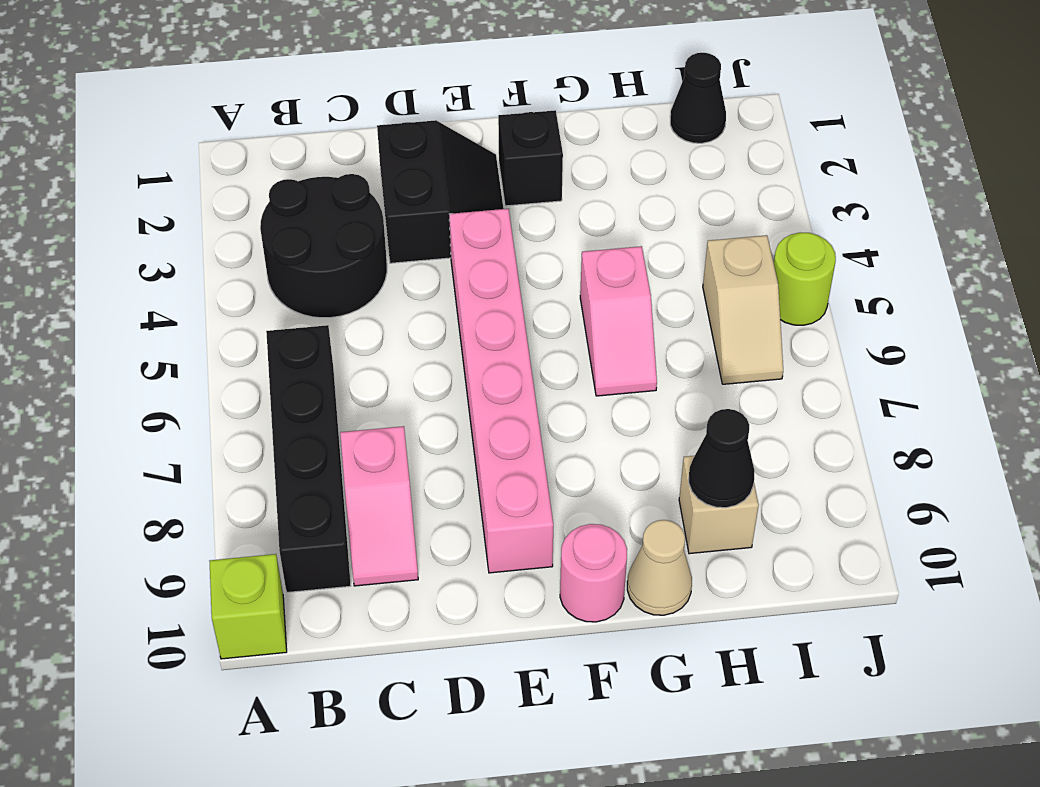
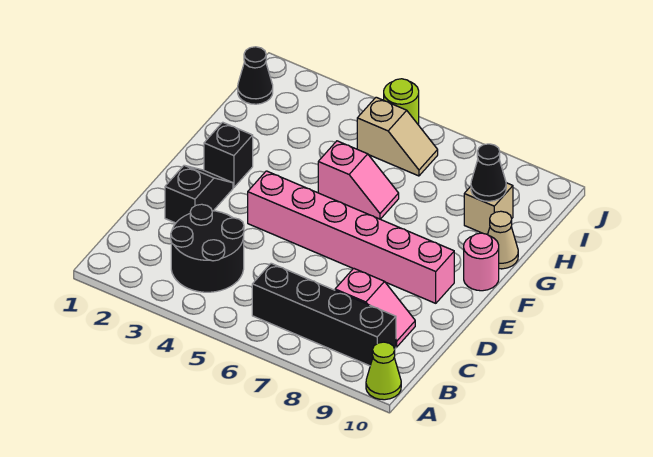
lime brick A10 level 1 -> lime cone A10 level 1
black slope D2:E3 level 1 top D -> black slope D2:E2 level 1 top D

